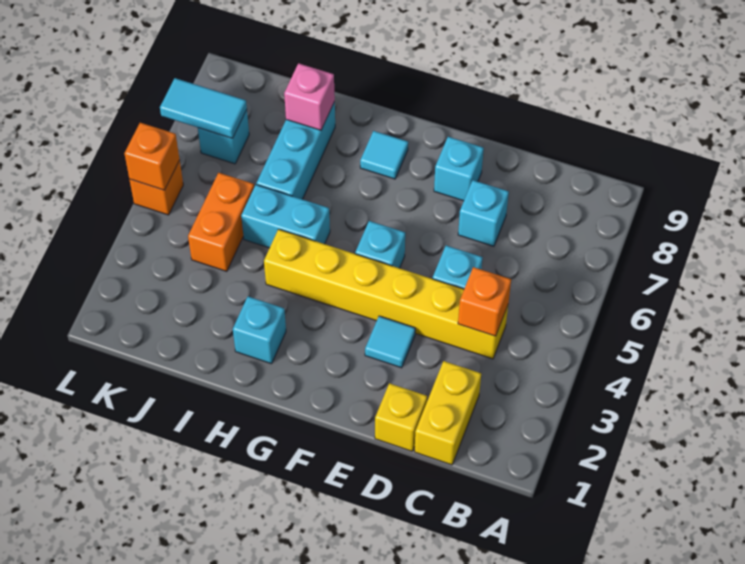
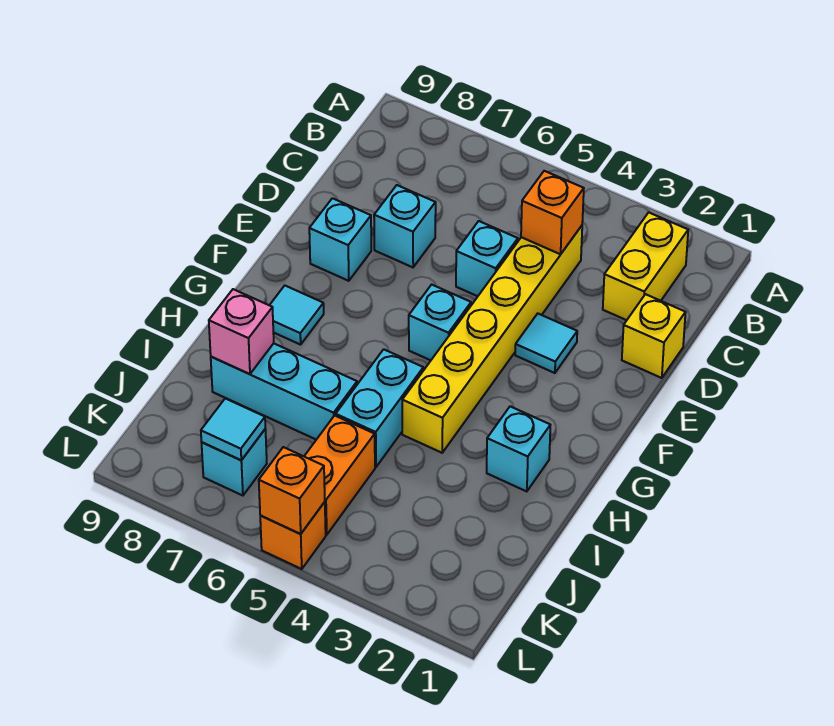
yellow brick C1:C2 level 1 -> yellow brick B2:C2 level 1
orange brick J4:J5 level 1 -> orange brick J5:K5 level 1
cyan tile K7:L7 level 2 -> cyan tile K7 level 2

